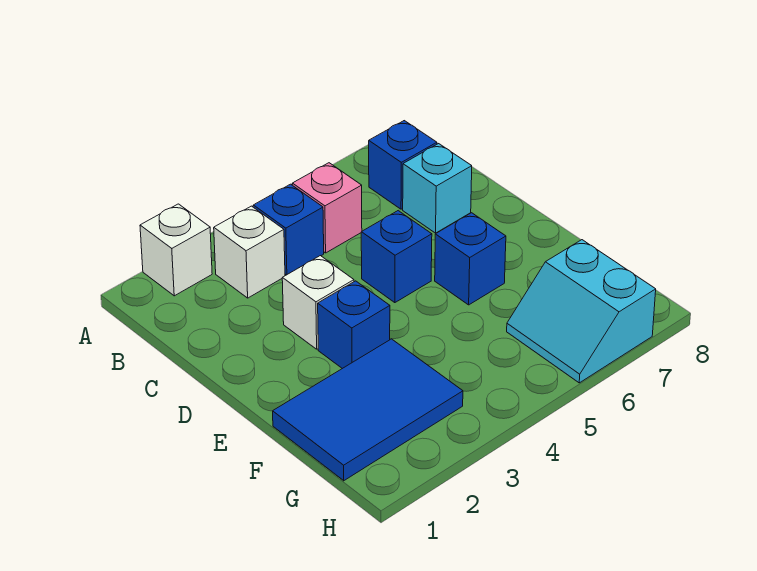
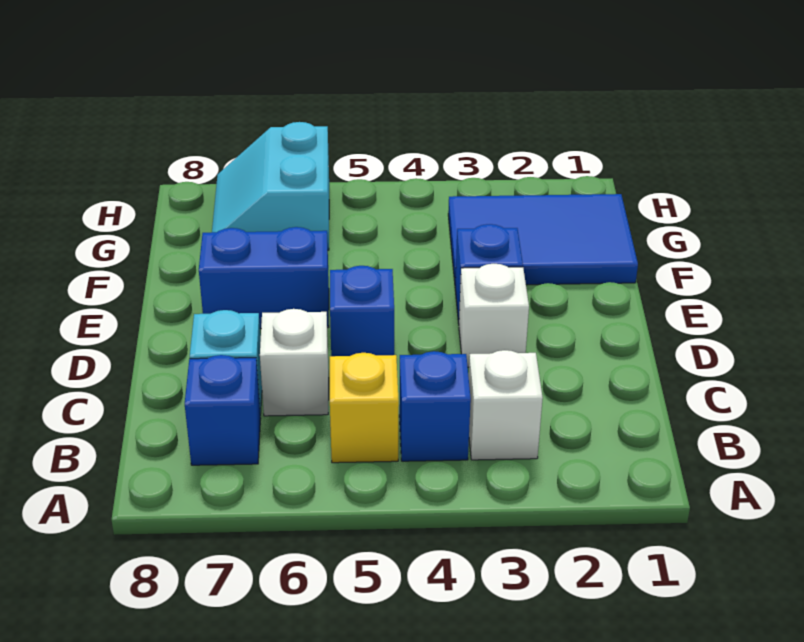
white brick A2 level 1 -> white brick C6 level 1
pink brick B5 level 1 -> yellow brick B5 level 1
blue brick E6 level 1 -> blue brick E6:E7 level 1
cyan slope G6:H7 level 1 top 7 -> cyan slope G6:H7 level 1 top 6

